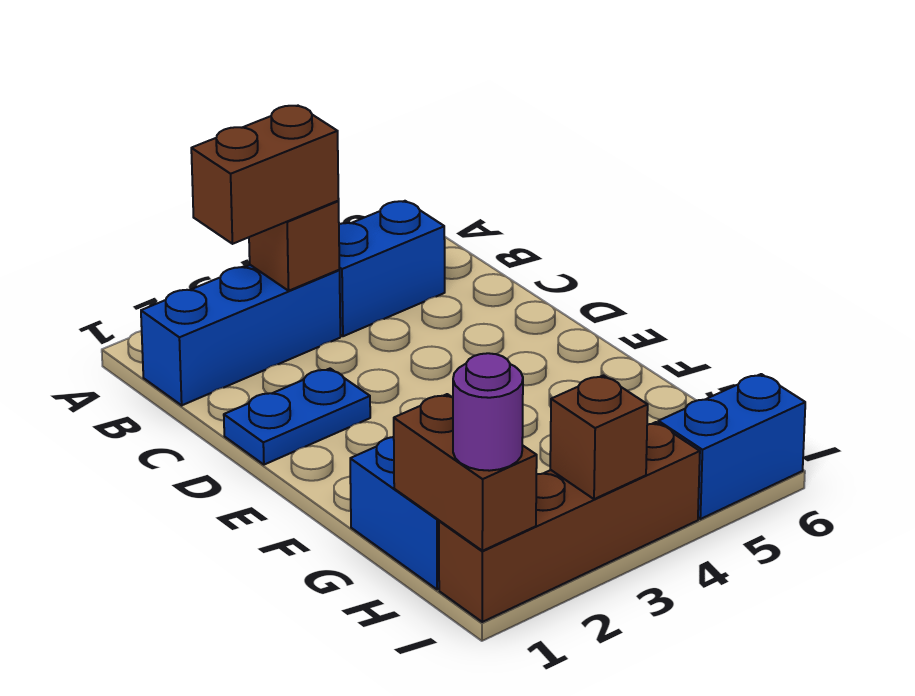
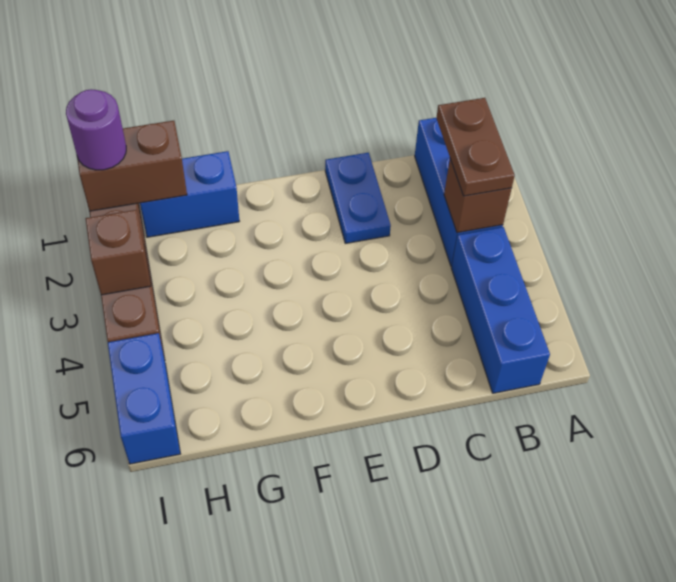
brown brick B2:B3 level 3 -> brown plate B2:B3 level 3
blue brick B4:B5 level 1 -> blue brick B4:B6 level 1

